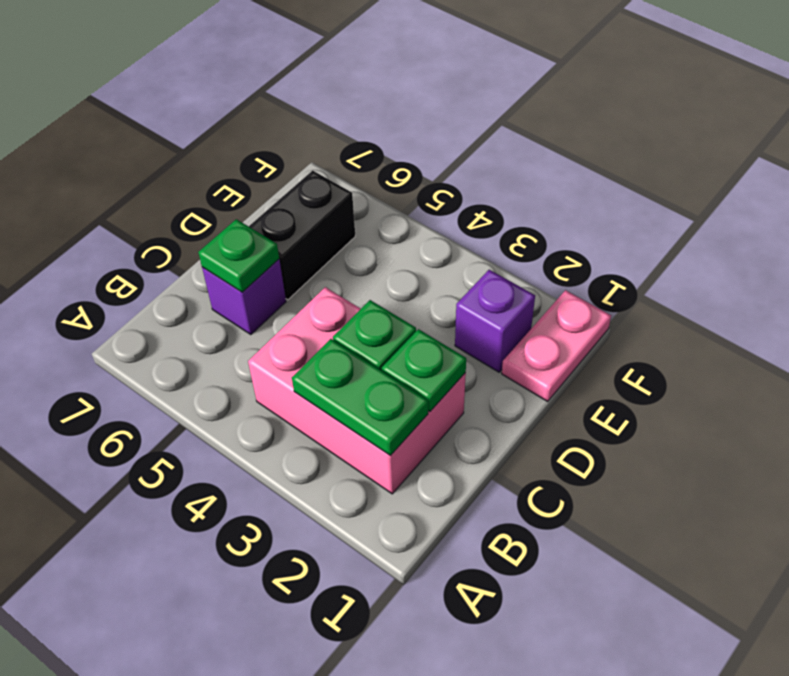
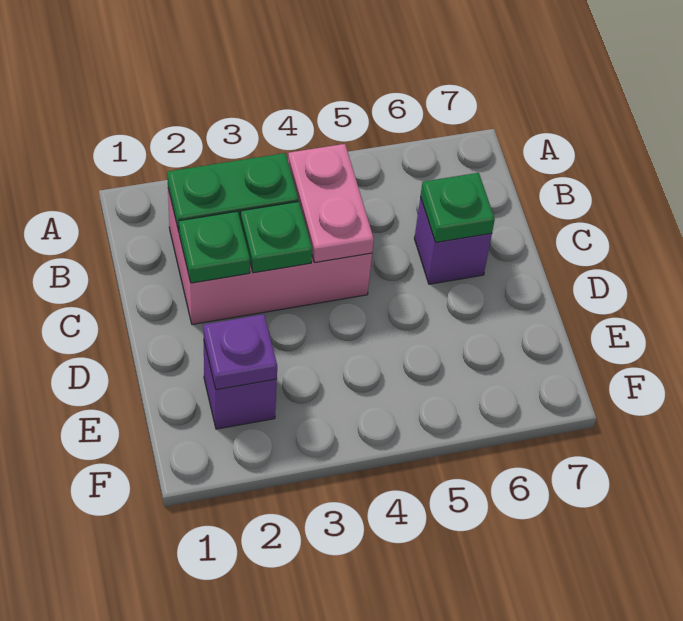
black brick D6:E6 level 1 -> none
pink plate E1:F1 level 1 -> pink plate B4:C4 level 2
none -> purple plate E2 level 2

